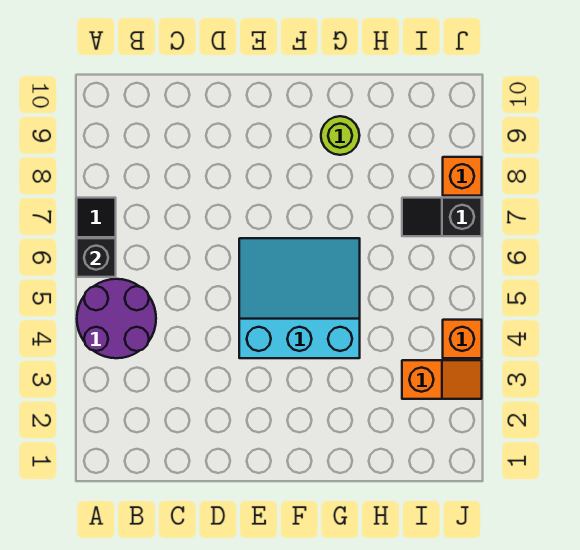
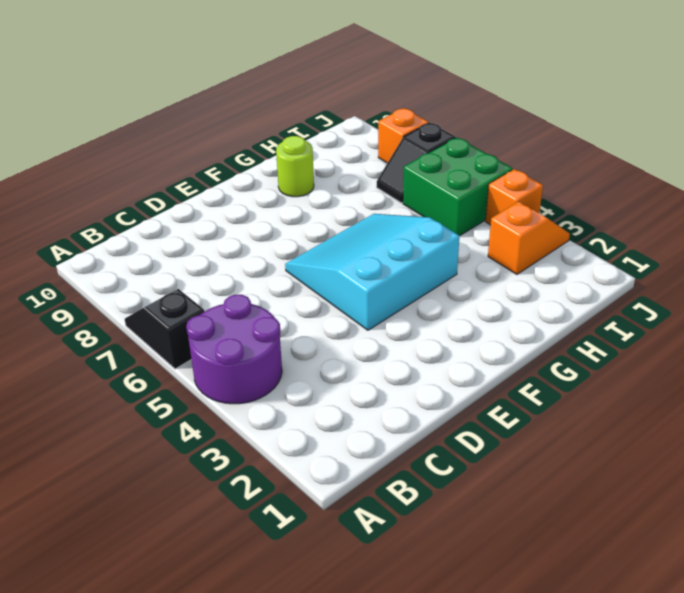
black brick A6 level 2 -> none
none -> green brick I5:J6 level 1

